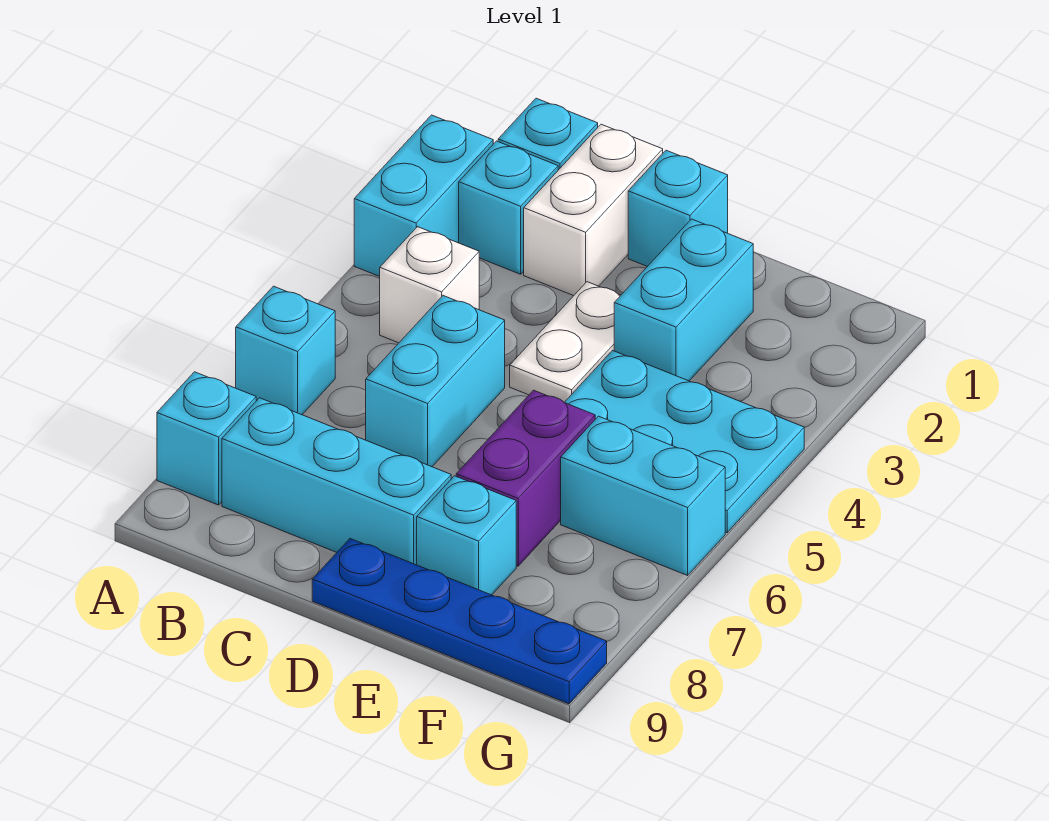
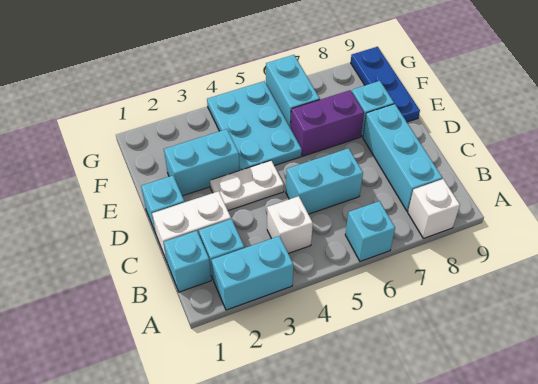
cyan brick A8 level 1 -> white brick A8 level 1
blue plate D9:G9 level 1 -> blue plate E9:G9 level 1

